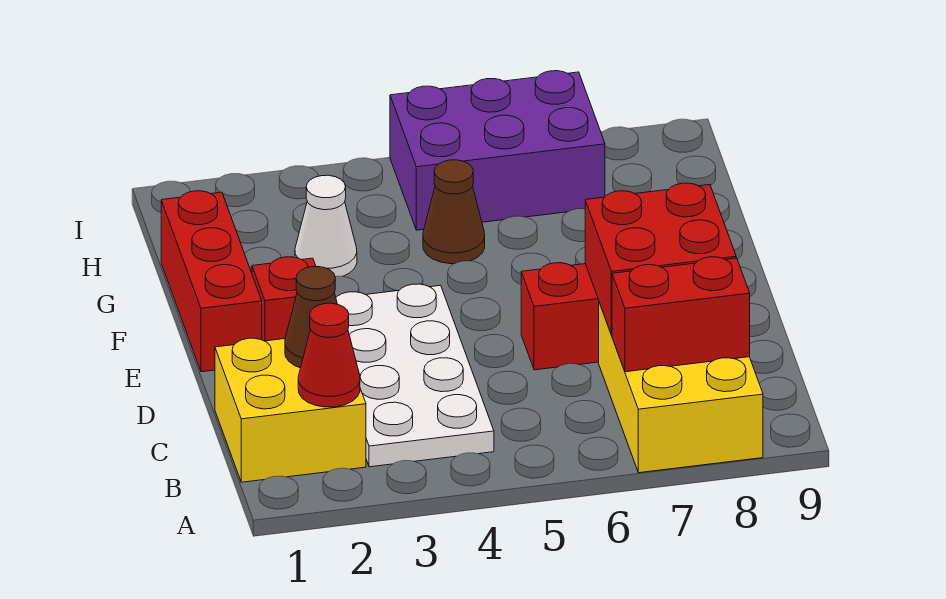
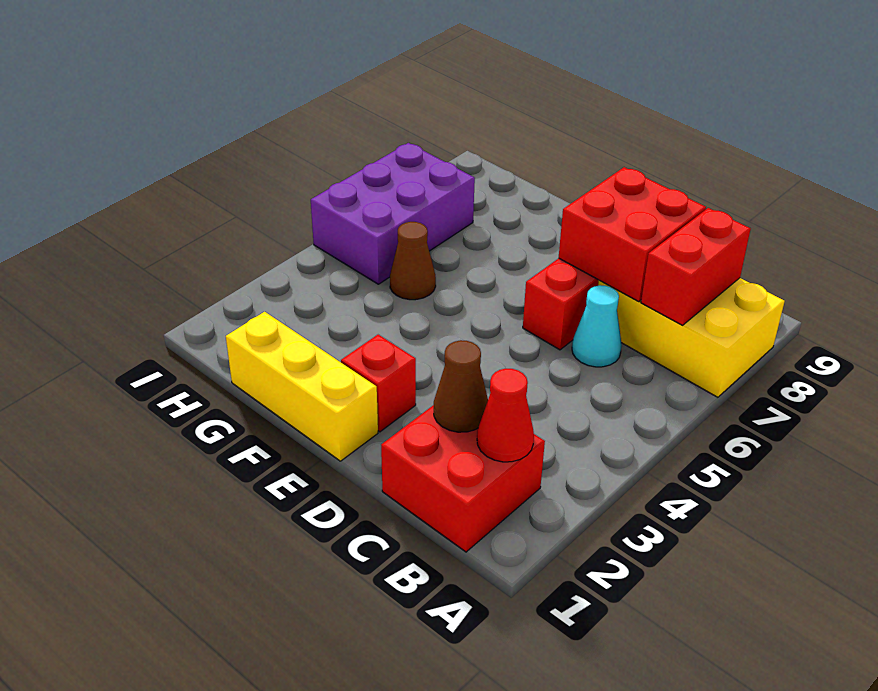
yellow brick B1:C2 level 1 -> red brick B1:C2 level 1
white plate B3:E4 level 1 -> none
none -> cyan cone C6 level 1
red brick E1:G1 level 1 -> yellow brick E1:G1 level 1
white cone G3 level 1 -> none

